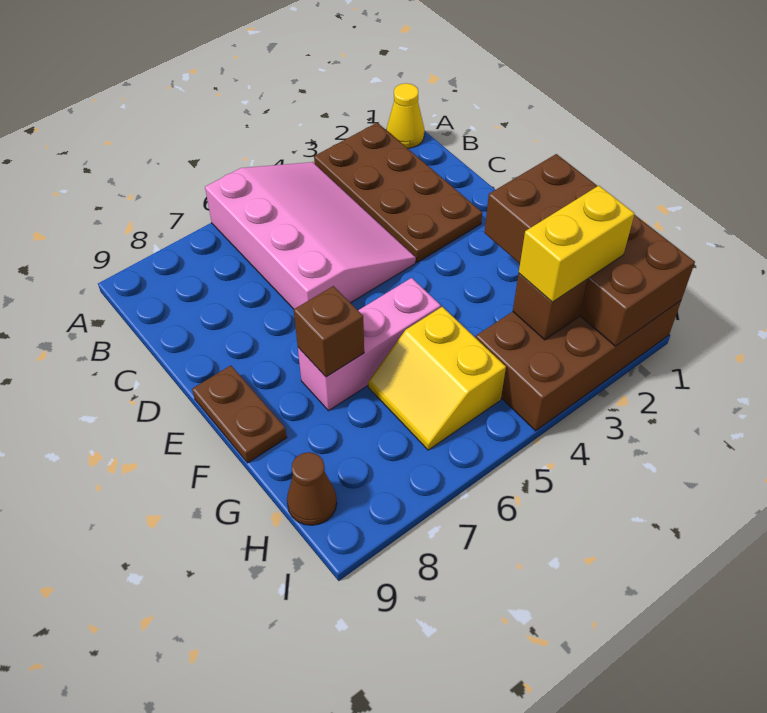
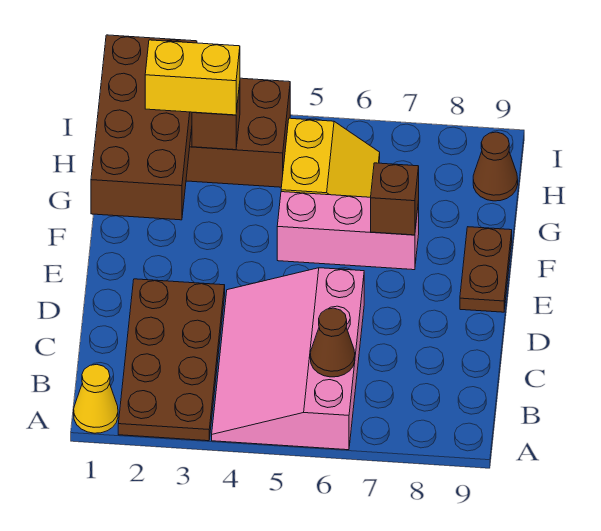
none -> brown cone B6 level 2

